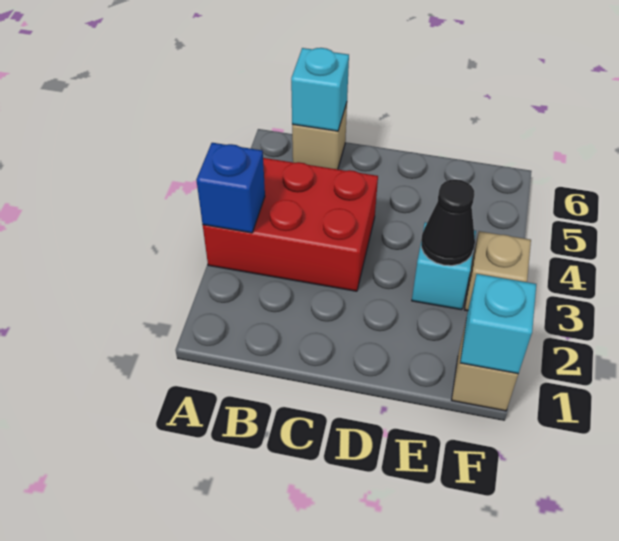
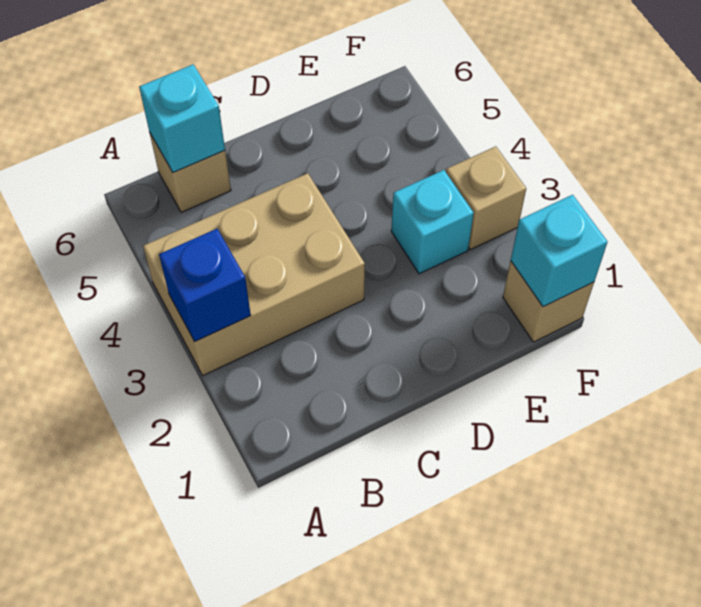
red brick A3:C4 level 1 -> tan brick A3:C4 level 1
black cone E3 level 2 -> none

